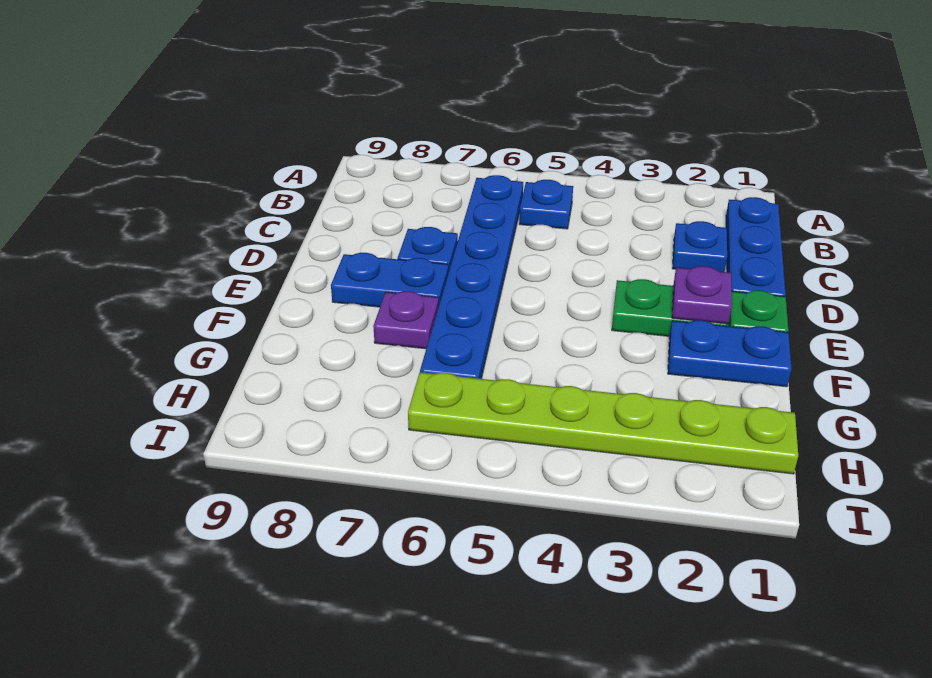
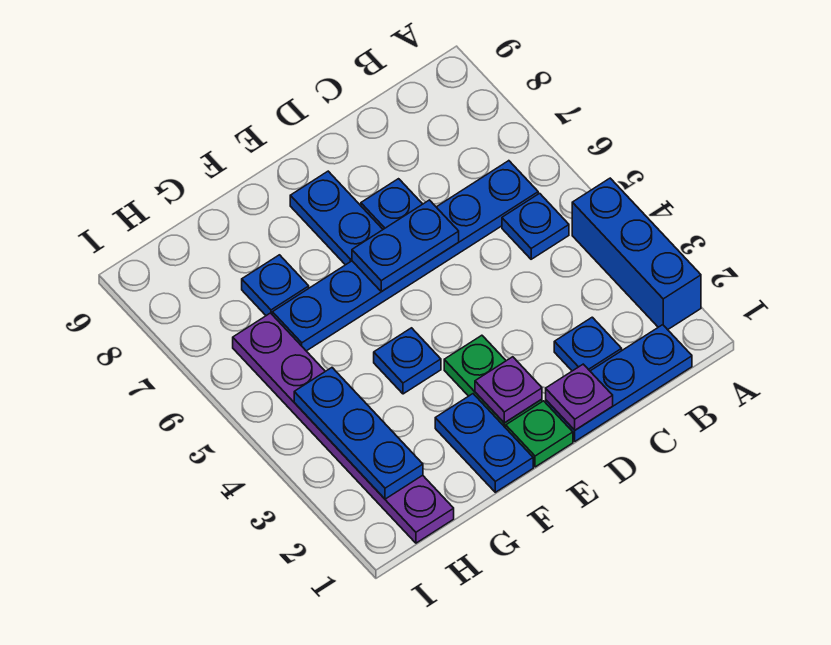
none -> blue brick A2:A4 level 1
none -> blue plate D6:E6 level 2
none -> blue plate F4 level 1
purple plate F7 level 1 -> purple plate D1 level 2
none -> blue plate G7 level 1
lime plate H1:H6 level 1 -> purple plate H1:H6 level 1
none -> blue plate H2:H4 level 2

